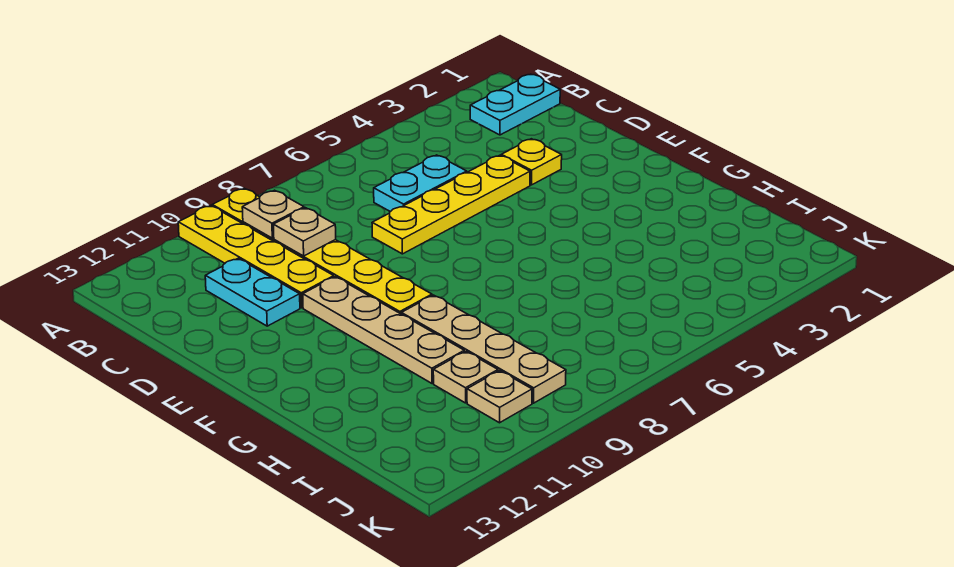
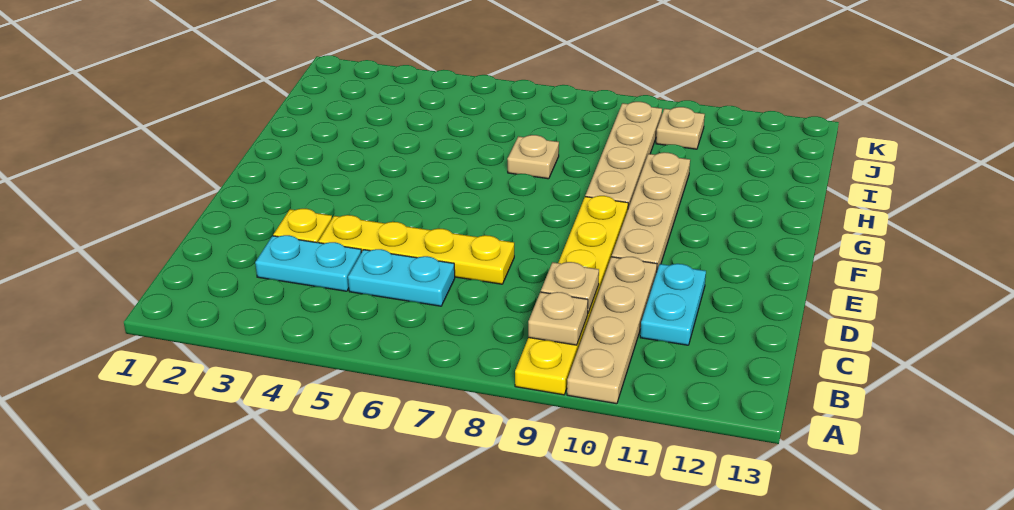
yellow plate A10:D10 level 1 -> tan plate A10:D10 level 1
cyan plate B1:B2 level 1 -> cyan plate C3:C4 level 1
tan plate I10 level 1 -> tan plate H7 level 1

